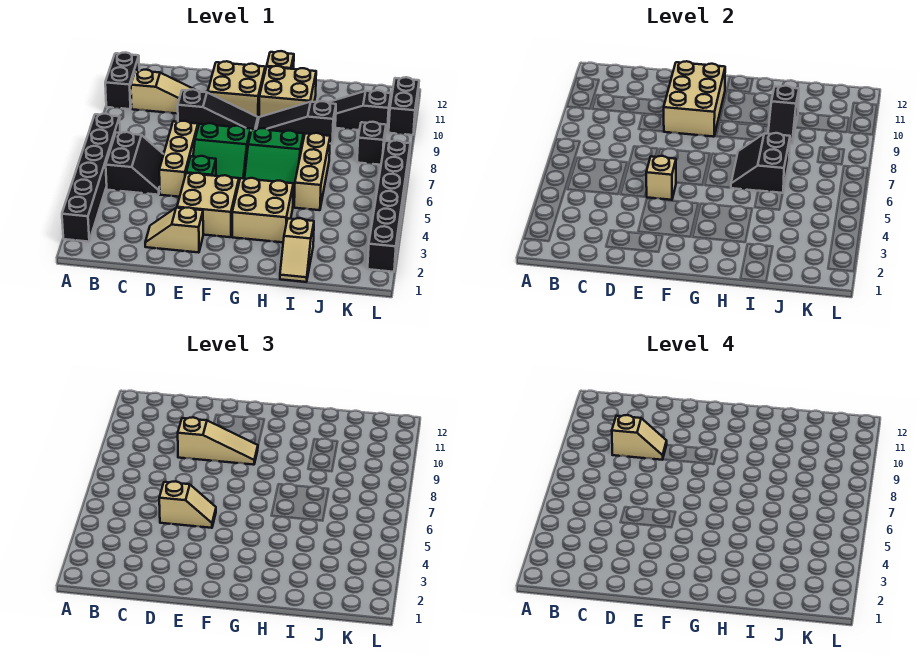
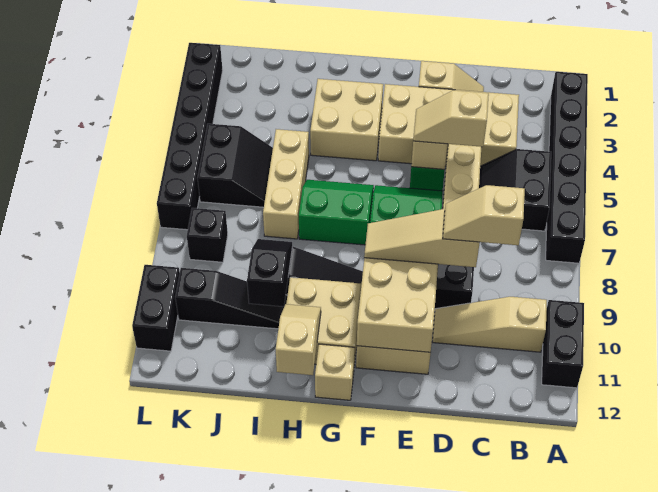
tan brick E3:F4 level 1 -> tan brick C3:F4 level 1
black slope H6:I7 level 2 top I -> black slope J5:K6 level 1 top K
tan slope I1:I2 level 1 top 2 -> tan slope H11:H12 level 2 top 12

